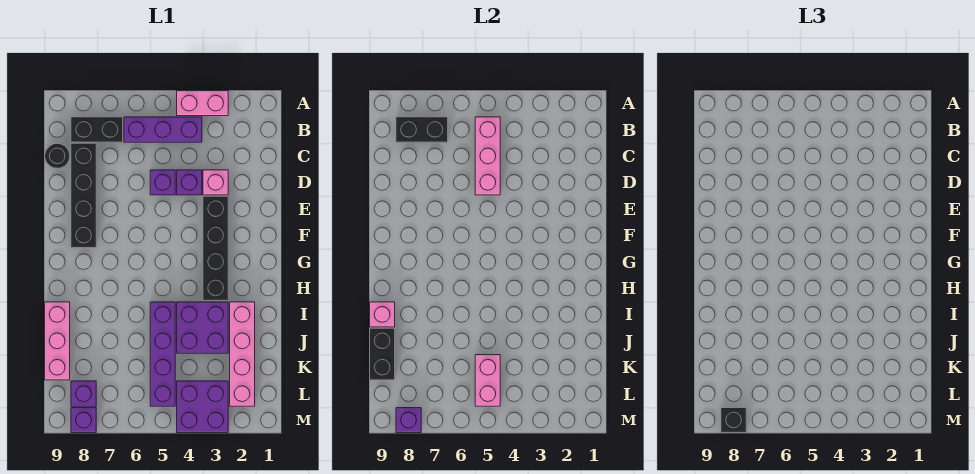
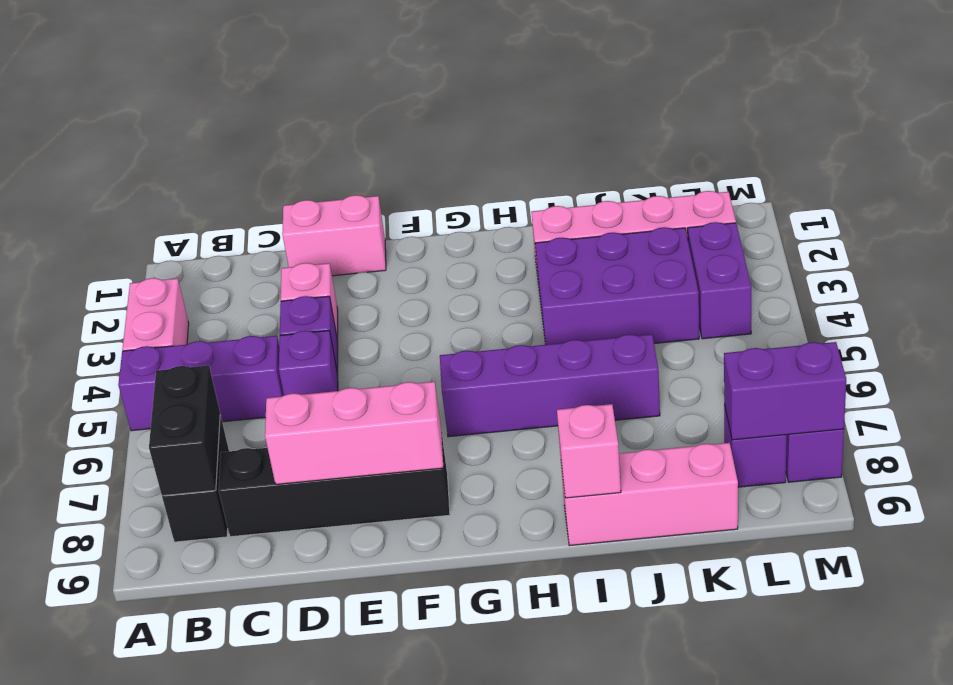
purple brick B4:B6 level 1 -> purple brick A5:C5 level 1
pink brick B5:D5 level 2 -> pink brick D8:F8 level 2
black round brick C9 level 1 -> none
black brick E3:H3 level 1 -> none
purple brick I3:J4 level 1 -> purple brick I3:K4 level 1
purple brick I5:L5 level 1 -> purple brick G6:J6 level 1
black brick J9:K9 level 2 -> none
pink brick K5:L5 level 2 -> pink brick D1:E1 level 1
purple brick L3:M4 level 1 -> purple brick L3:L4 level 1
purple brick M8 level 2 -> purple brick L8:M8 level 2
black brick M8 level 3 -> none

